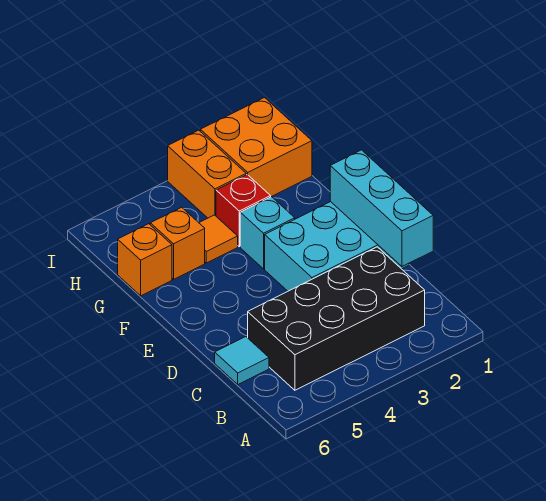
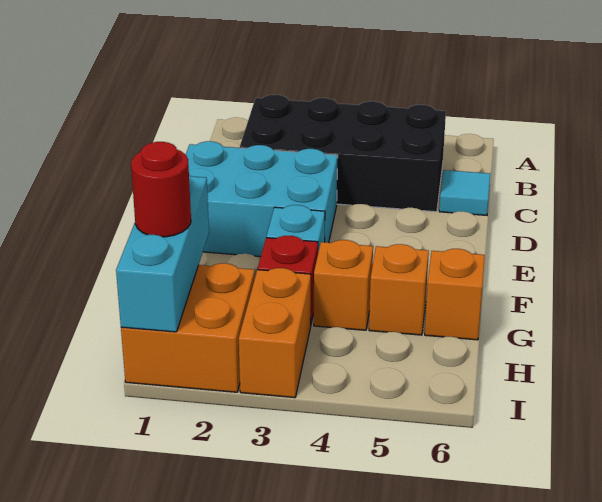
cyan brick C1:E1 level 2 -> cyan brick G1:I1 level 2
orange tile G4 level 1 -> orange brick G4 level 1
none -> red round brick H1 level 3

